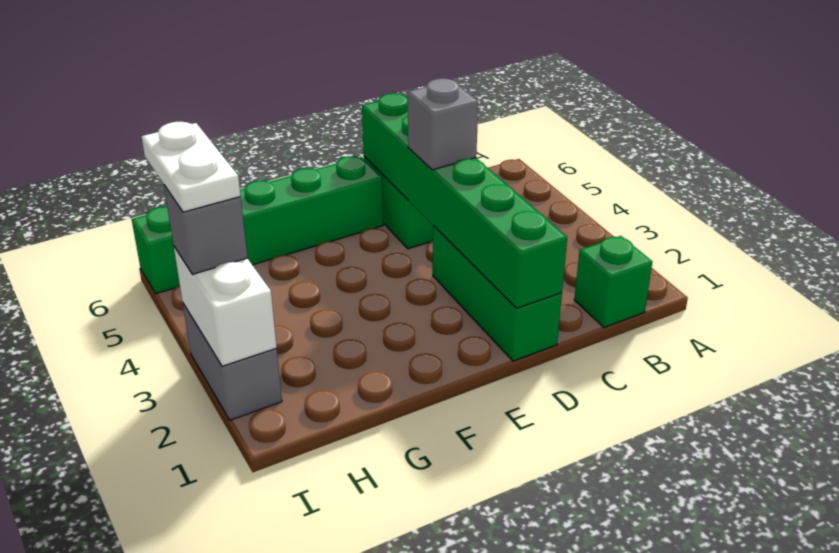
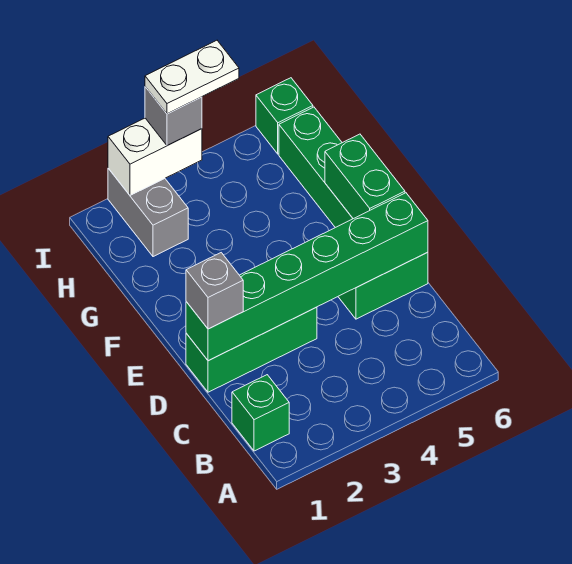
grey brick D4 level 3 -> grey brick D1 level 3
none -> green brick E6:F6 level 2
grey brick I2:I3 level 1 -> grey brick H2:I2 level 1

